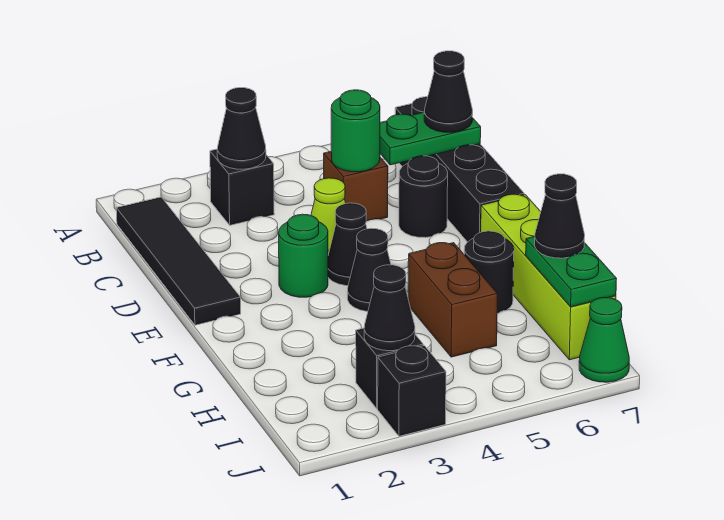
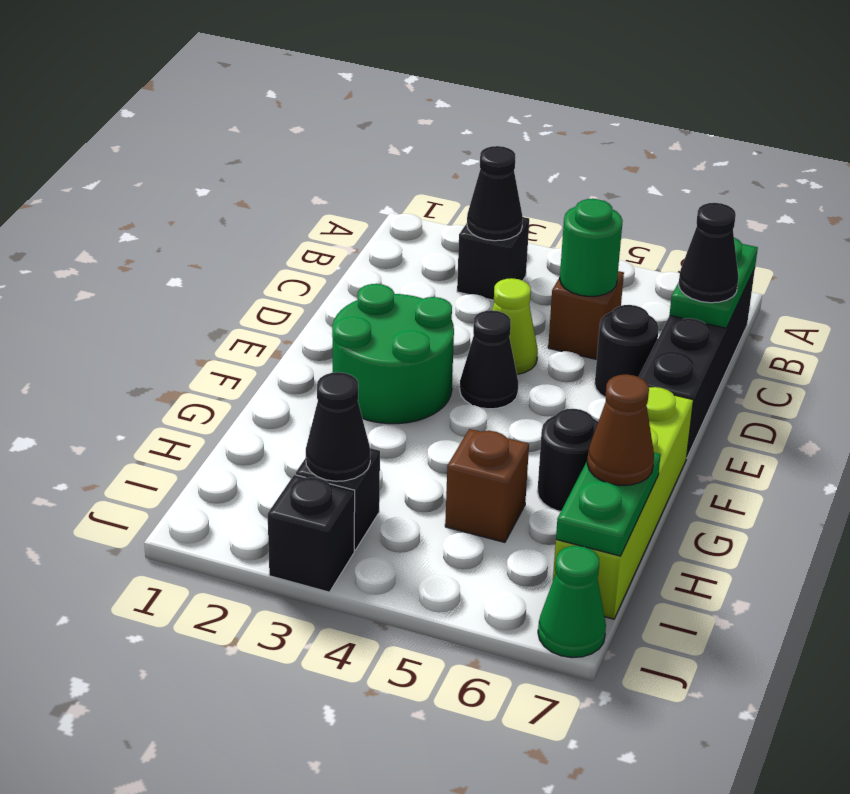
black tile B1:E1 level 1 -> none
green plate C6:C7 level 2 -> green plate B7:C7 level 2
green round brick E3 level 1 -> green round brick E2:F3 level 1
black cone F4 level 1 -> none
brown brick G5:H5 level 1 -> brown brick H5 level 1
black cone H7 level 3 -> brown cone H7 level 3

